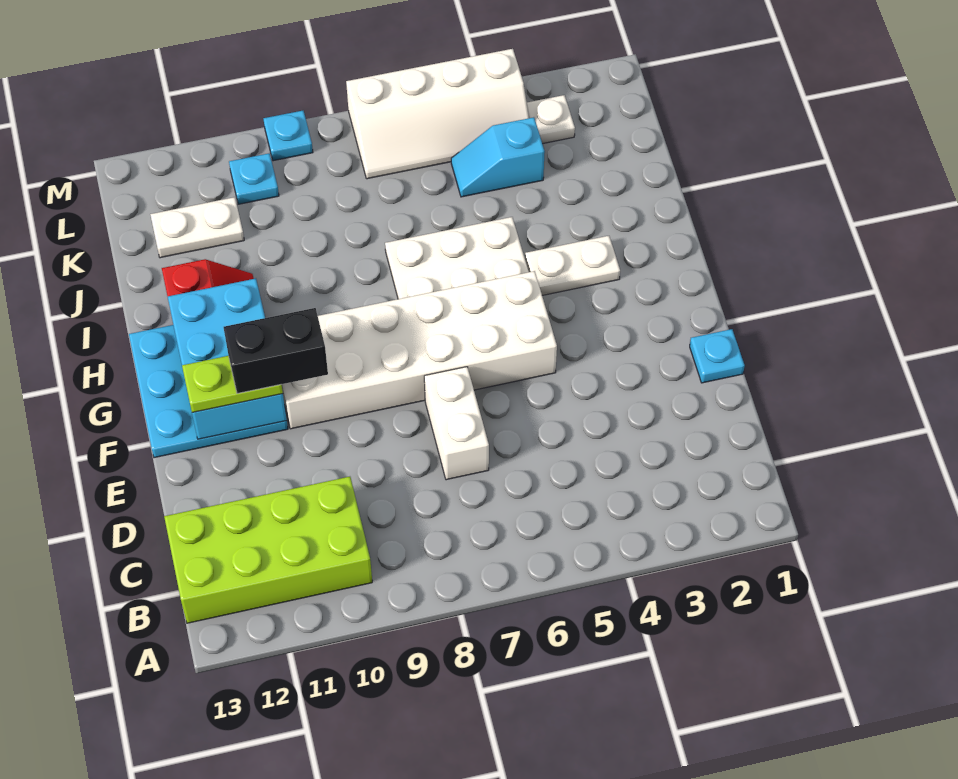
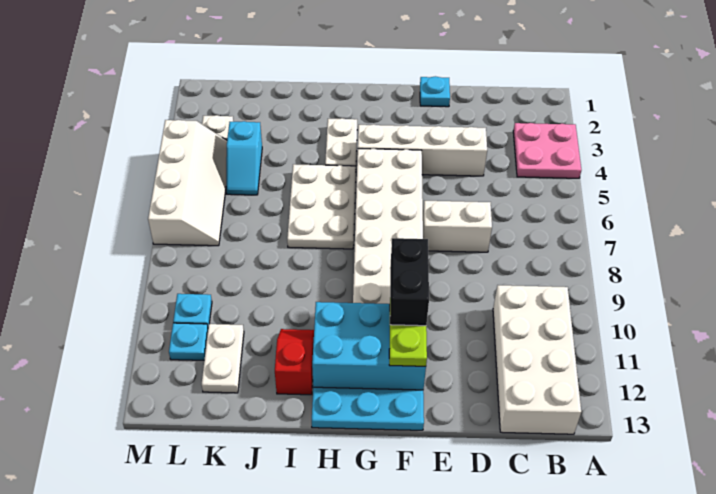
none -> pink plate A3:B4 level 1
lime brick B10:C13 level 1 -> white brick B10:C13 level 1
none -> white brick D4:G4 level 1
cyan plate M9 level 1 -> cyan plate L11 level 1

